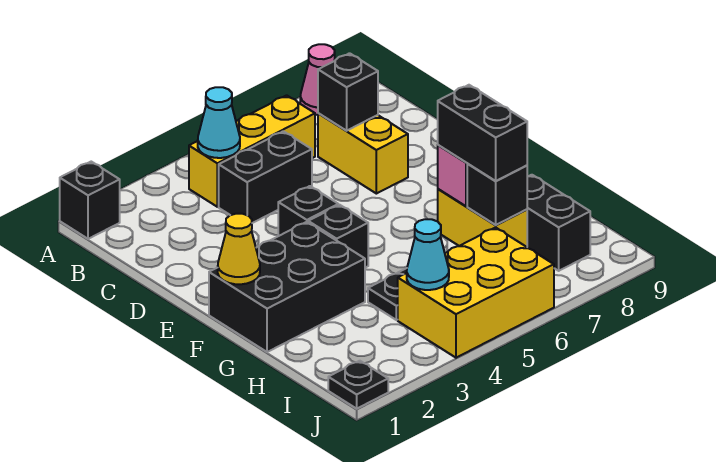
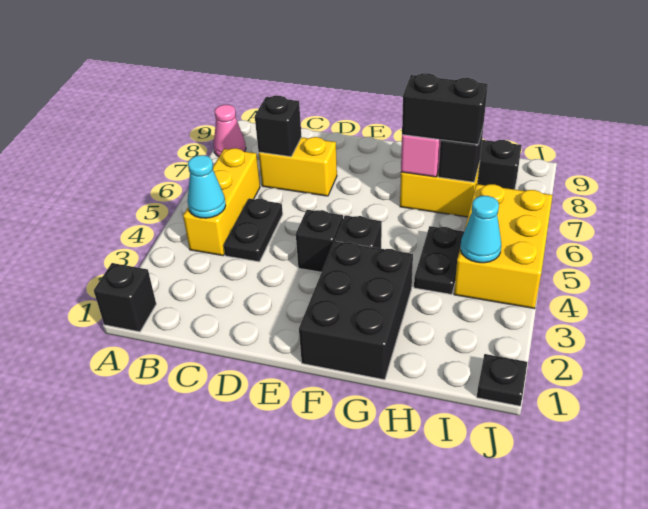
black brick C4:C5 level 1 -> black plate C4:C5 level 1
yellow cone F1 level 2 -> none

